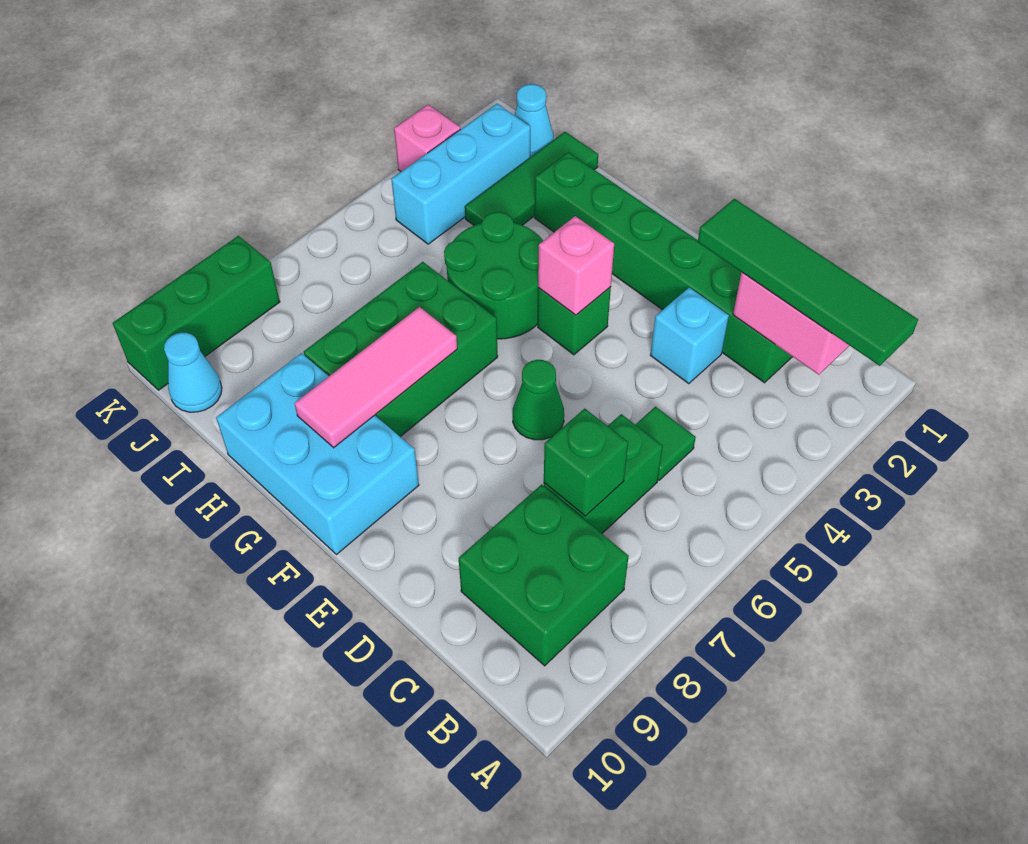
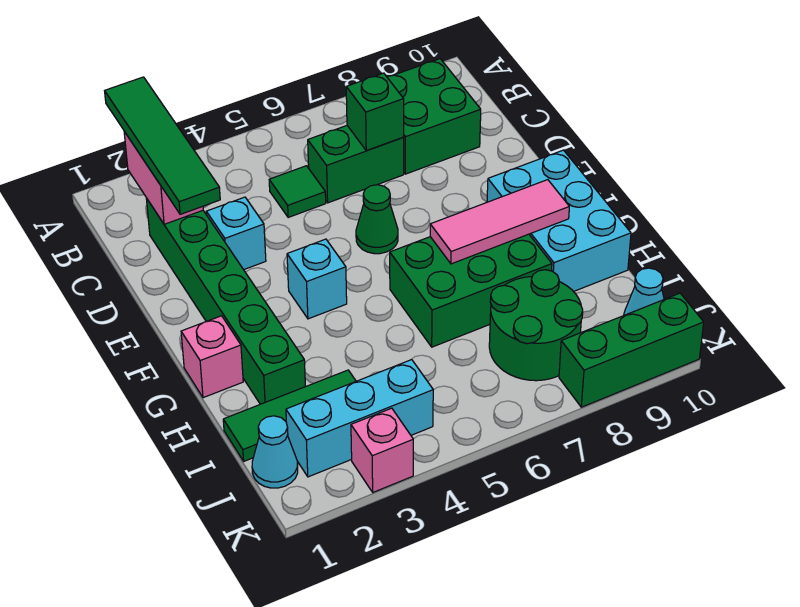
green brick F4 level 1 -> cyan brick F4 level 1
pink brick F4 level 2 -> pink brick G1 level 1
green round brick G4:H5 level 1 -> green round brick I7:J8 level 1

